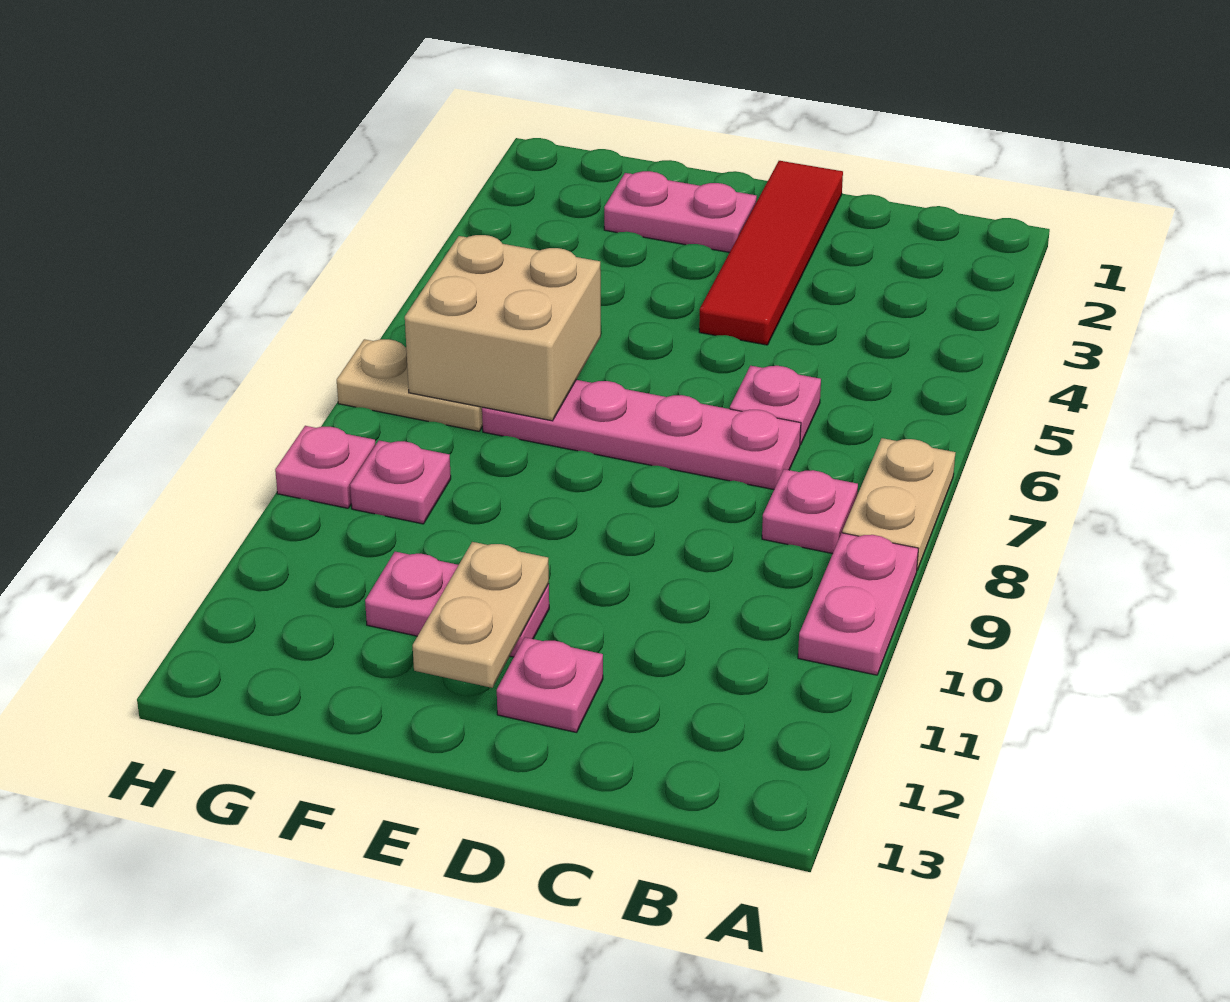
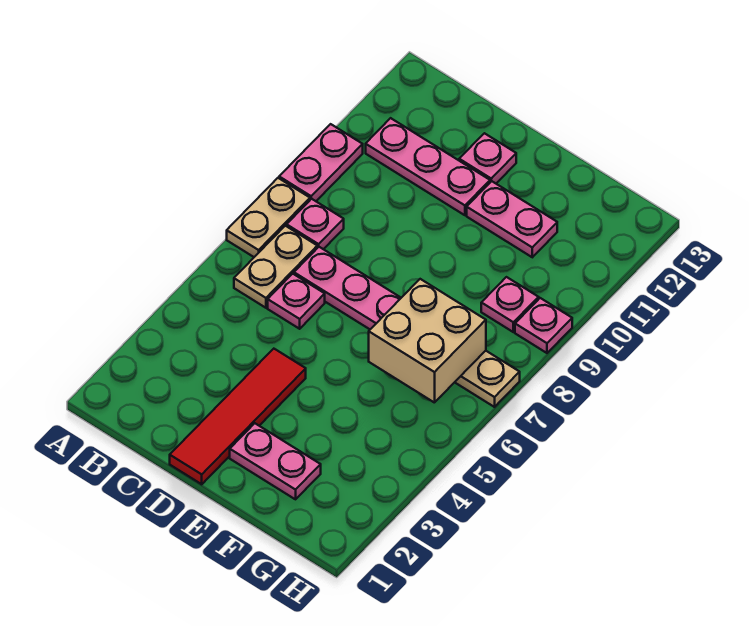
none -> pink plate B11:D11 level 1
tan plate E11:E12 level 2 -> tan plate B6:B7 level 1

